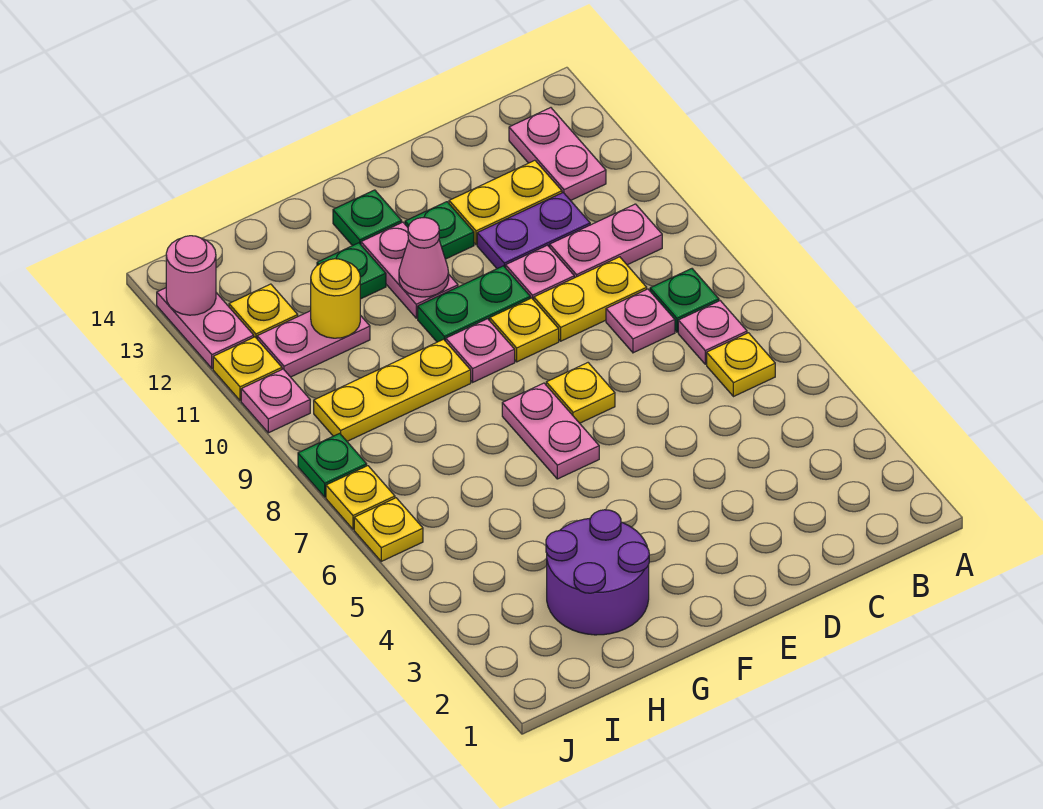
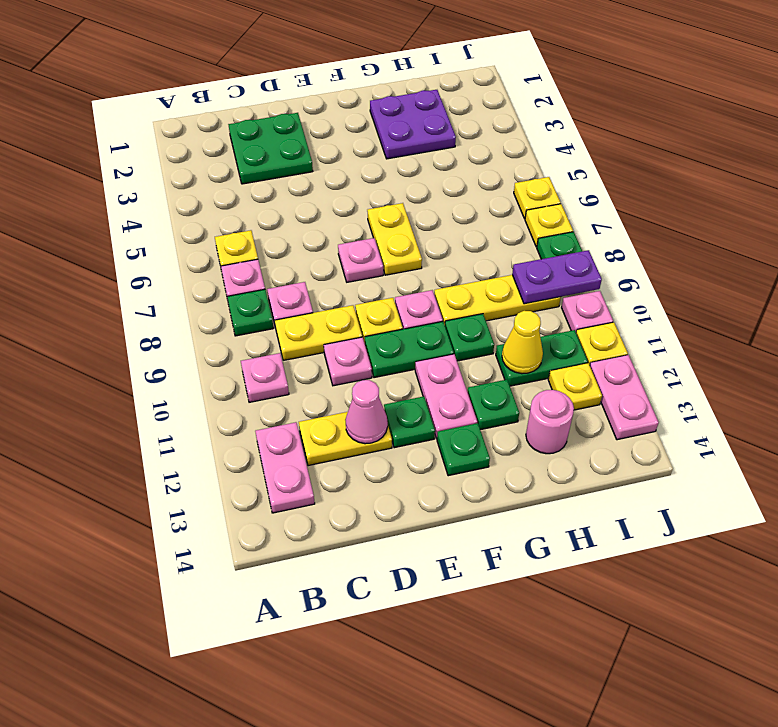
pink plate B10:C10 level 1 -> pink plate B10 level 1
none -> green plate C2:D3 level 1
purple plate C11:D11 level 1 -> purple plate I9:J9 level 2
yellow plate E7 level 1 -> pink plate E7 level 1
pink plate F6:F7 level 1 -> yellow plate F6:F7 level 1
pink cone F11 level 2 -> pink cone D12 level 2
purple round brick G2:H3 level 1 -> purple plate G2:H3 level 1
none -> green plate G10 level 1
pink plate H11:I11 level 1 -> green plate H11:I11 level 1
yellow round brick H11 level 2 -> yellow cone H11 level 2
pink round brick J13 level 2 -> pink round brick H13 level 1

